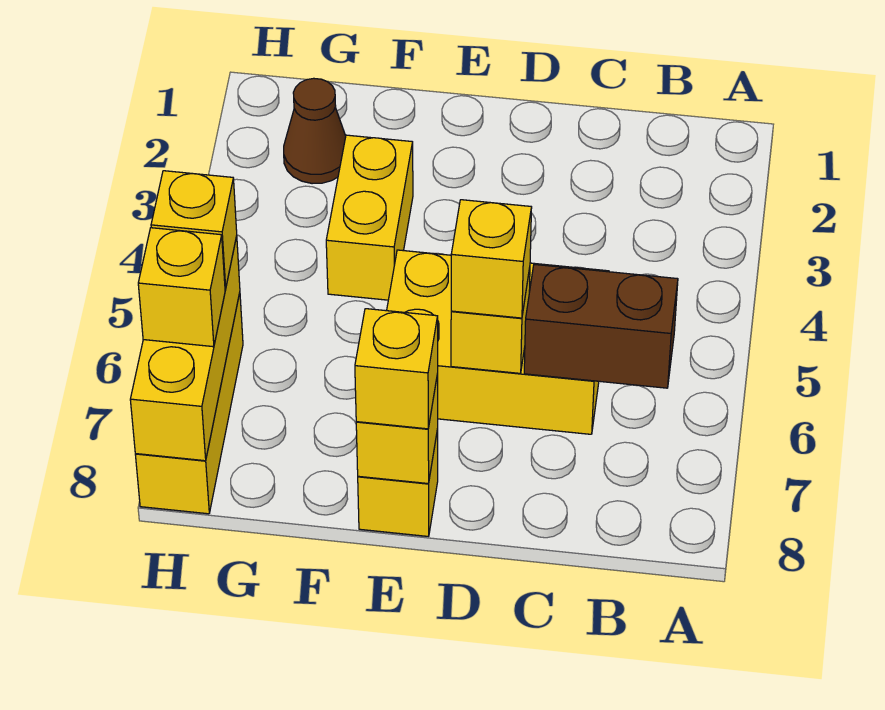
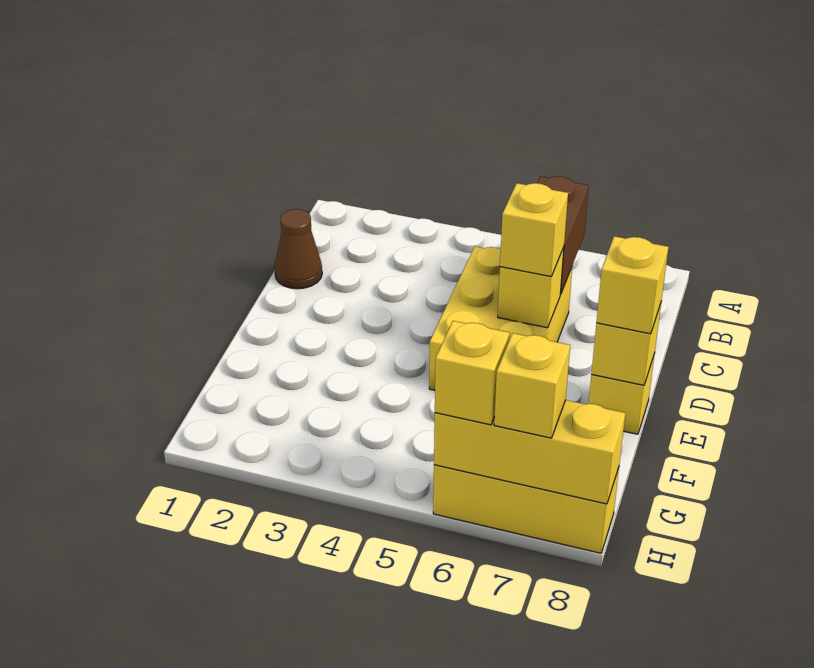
yellow brick F3:F4 level 1 -> none
brown cone G2 level 1 -> brown cone C1 level 1

